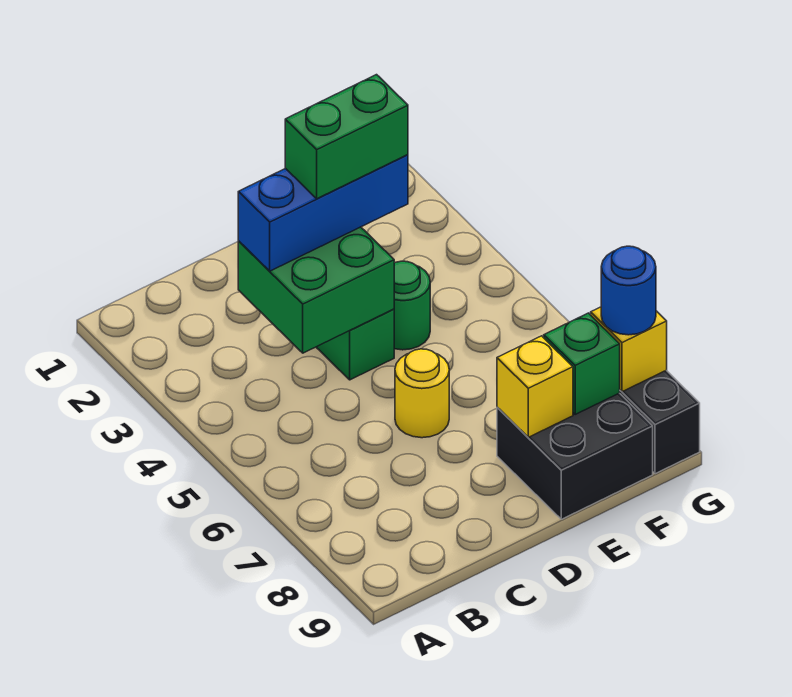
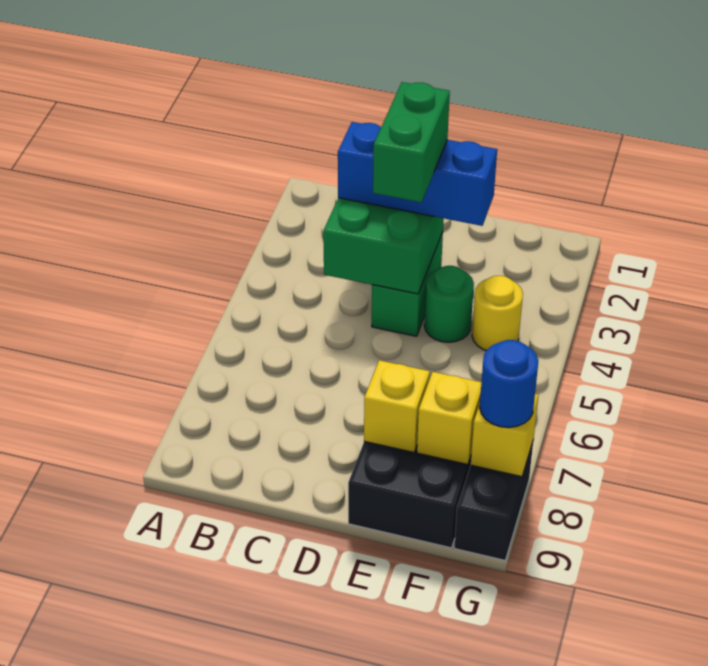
green brick D3:E3 level 4 -> green brick D3:D4 level 4
yellow round brick D6 level 1 -> yellow round brick F4 level 1
green brick F8 level 2 -> yellow brick F8 level 2

